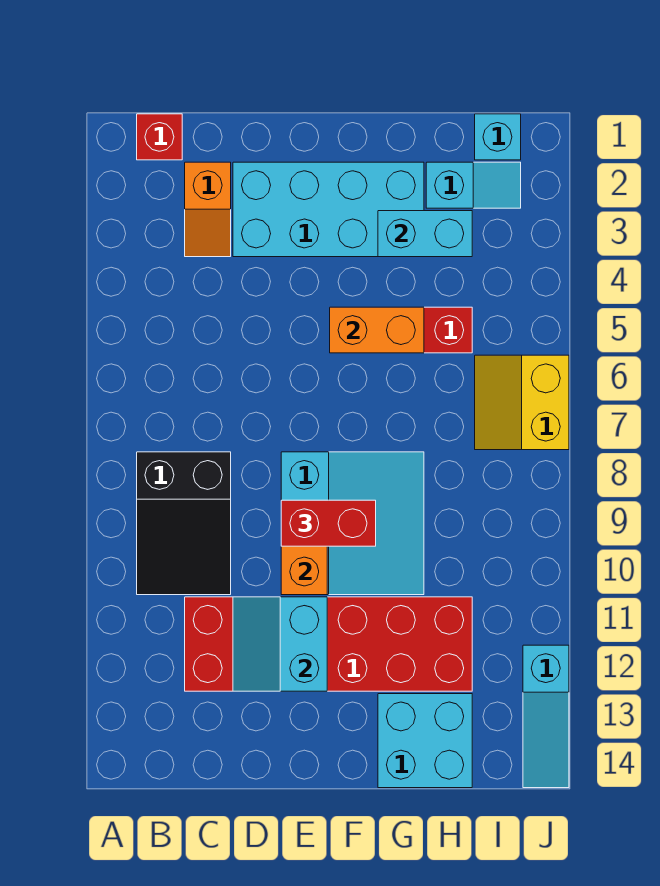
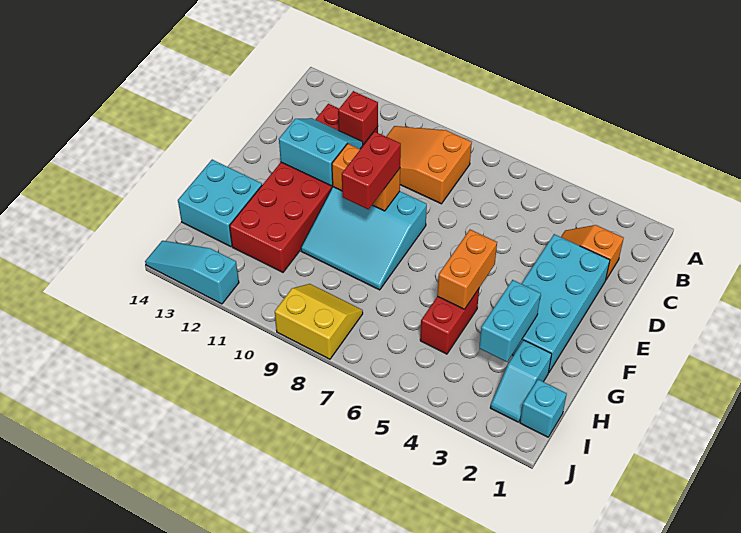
red brick B1 level 1 -> red brick C11 level 2
black slope B8:C10 level 1 top 8 -> orange slope B8:C10 level 1 top 8
yellow slope I6:J7 level 1 top J -> yellow slope I8:J9 level 1 top J

